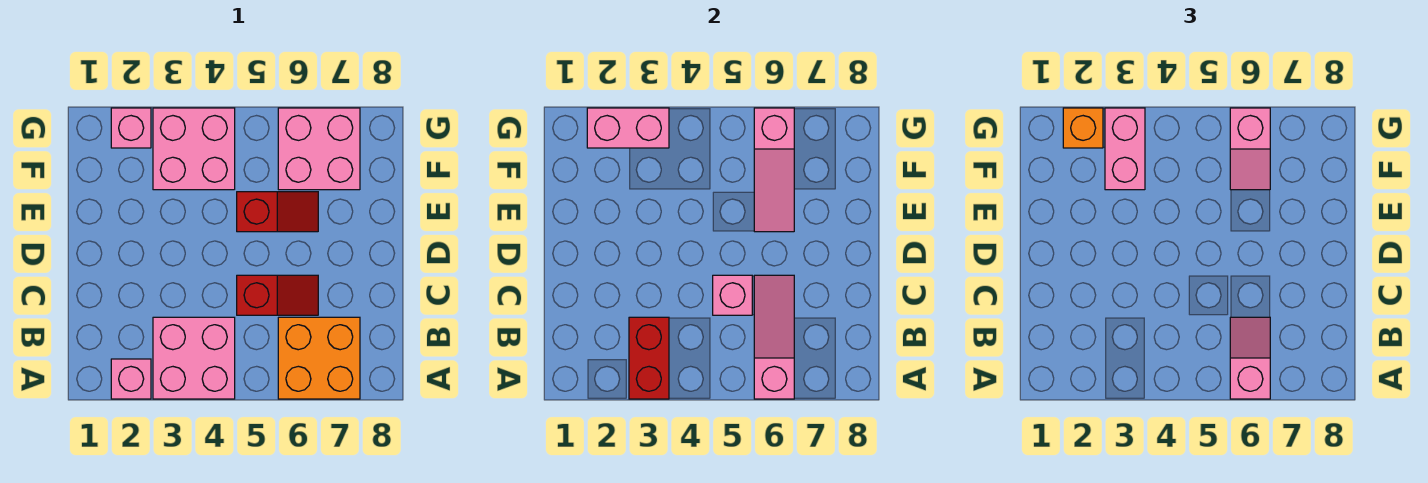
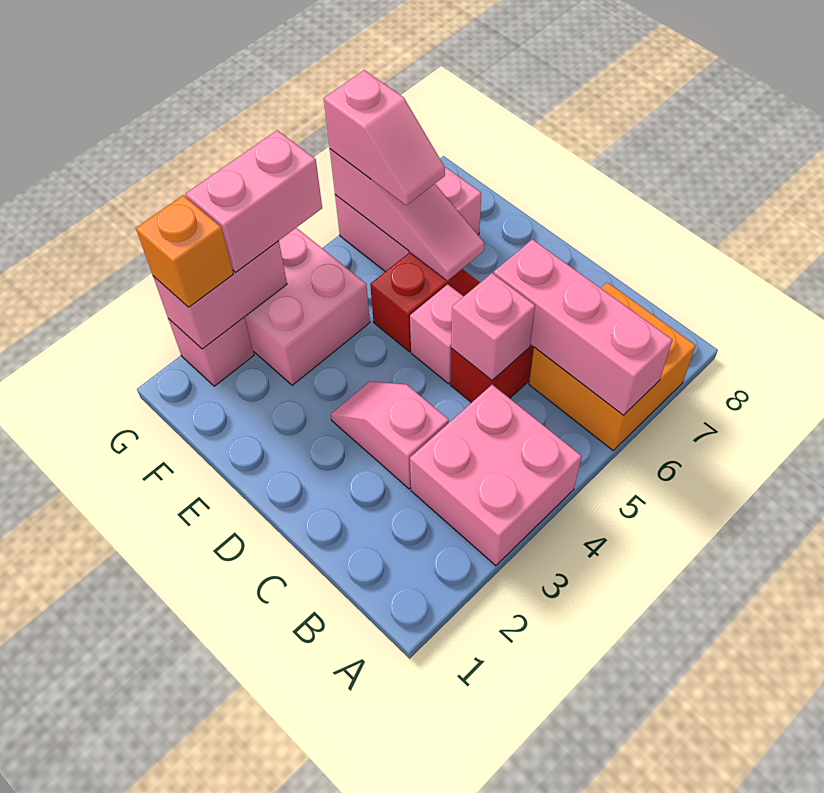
pink brick A2 level 1 -> pink brick D5 level 1
red brick A3:B3 level 2 -> none
pink slope A6:C6 level 2 top A -> pink brick A6:C6 level 2
pink slope A6:B6 level 3 top A -> pink slope C3:D3 level 1 top C
pink brick F3:G3 level 3 -> pink brick G3:G4 level 3

